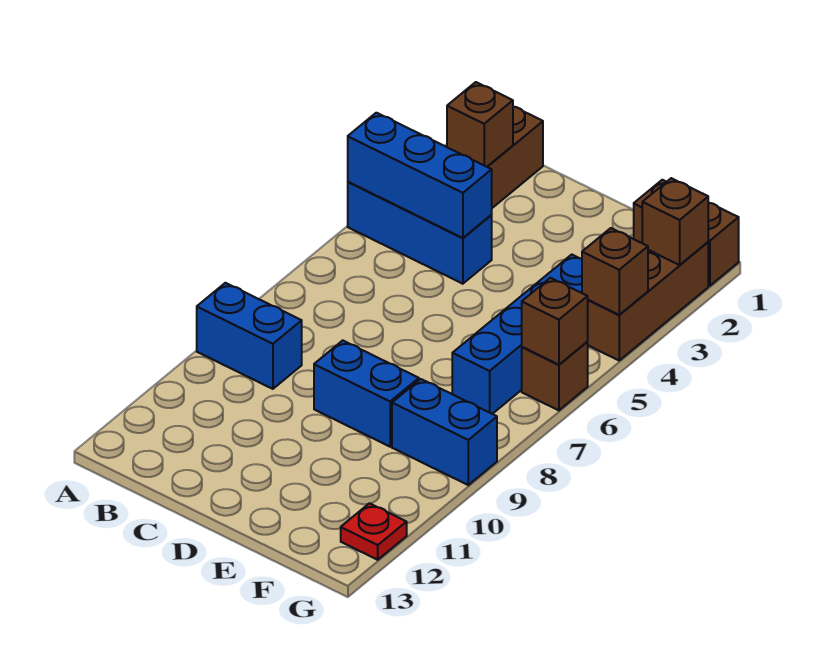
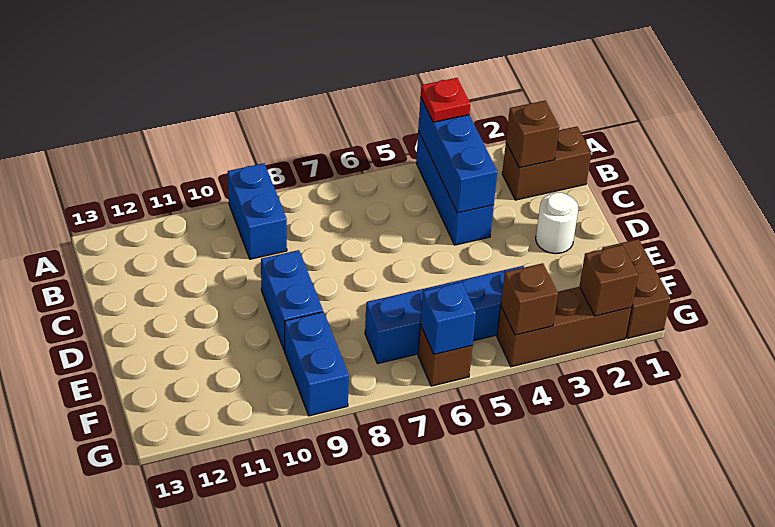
none -> white round brick D2 level 1
brown brick G6 level 2 -> blue brick G6 level 2
red plate G12 level 1 -> red plate A4 level 3

